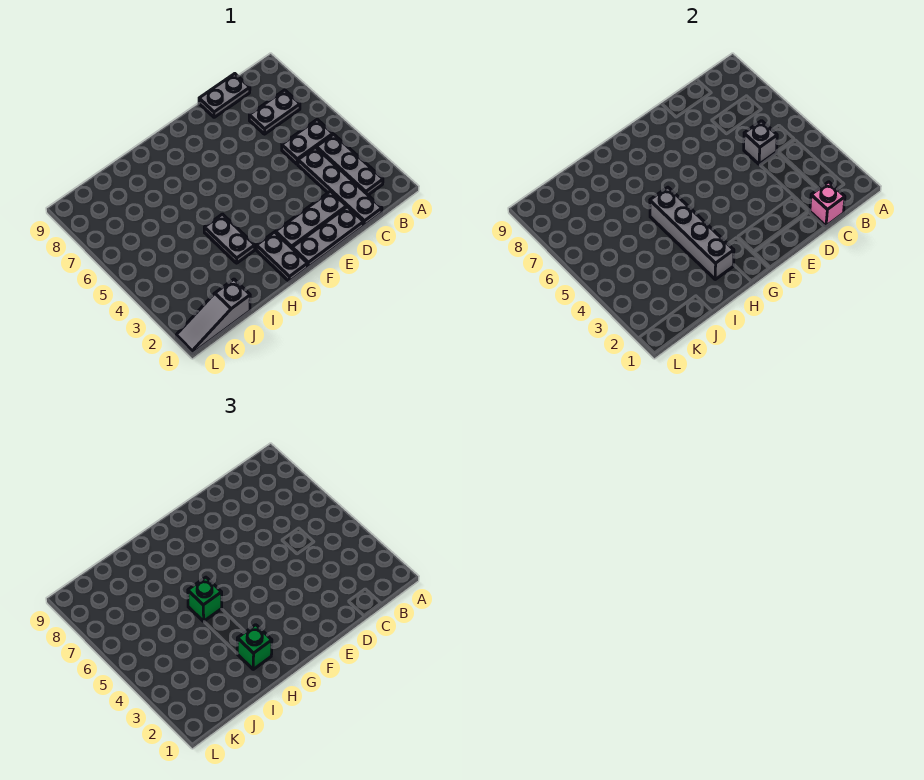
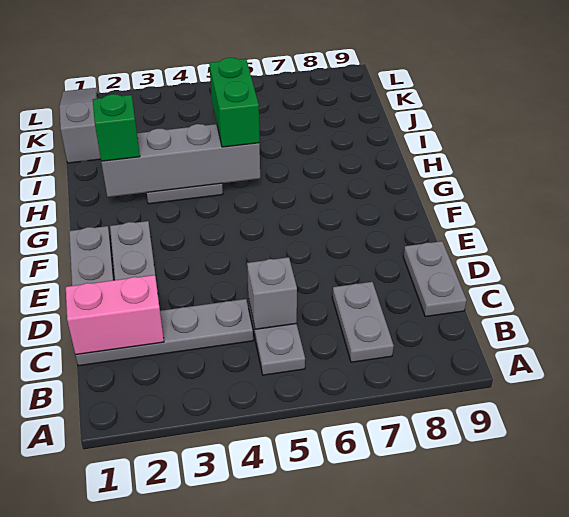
grey plate B2:B4 level 1 -> none
pink brick C1 level 2 -> pink brick C1:C2 level 2
grey plate G1:G2 level 1 -> none
green brick H5 level 3 -> green brick H5:I5 level 3

